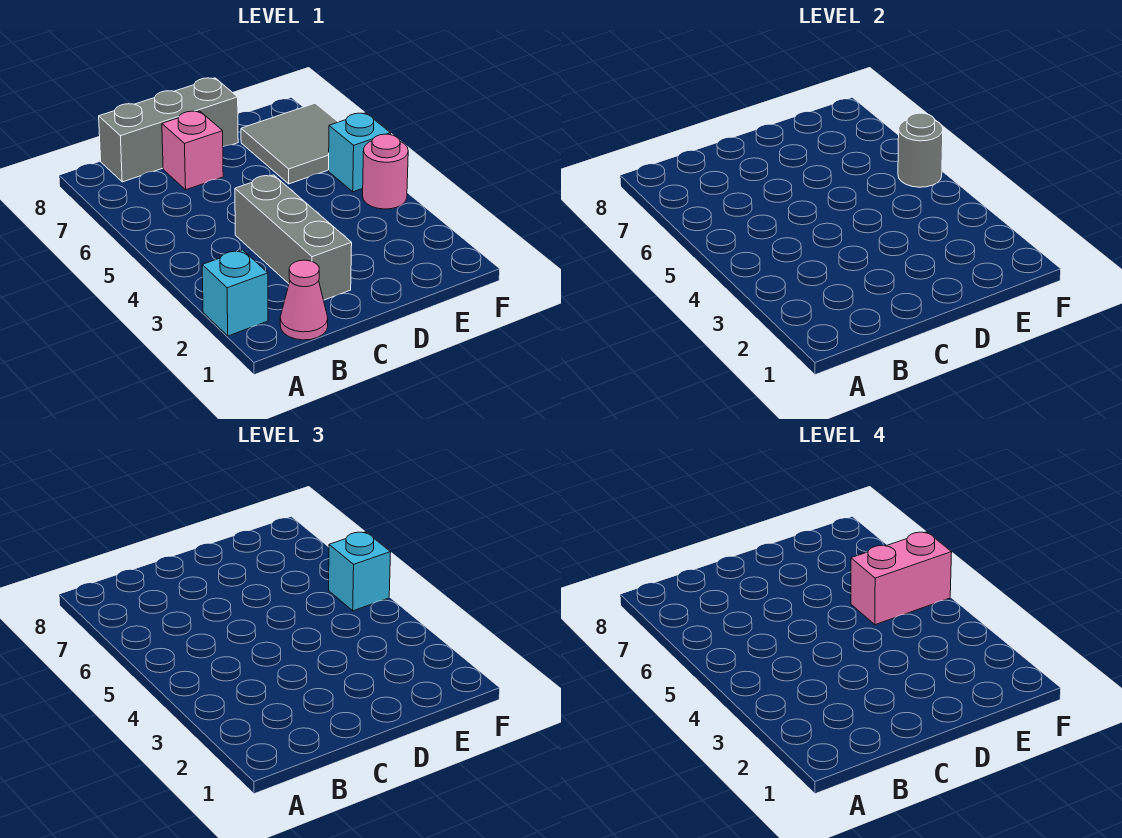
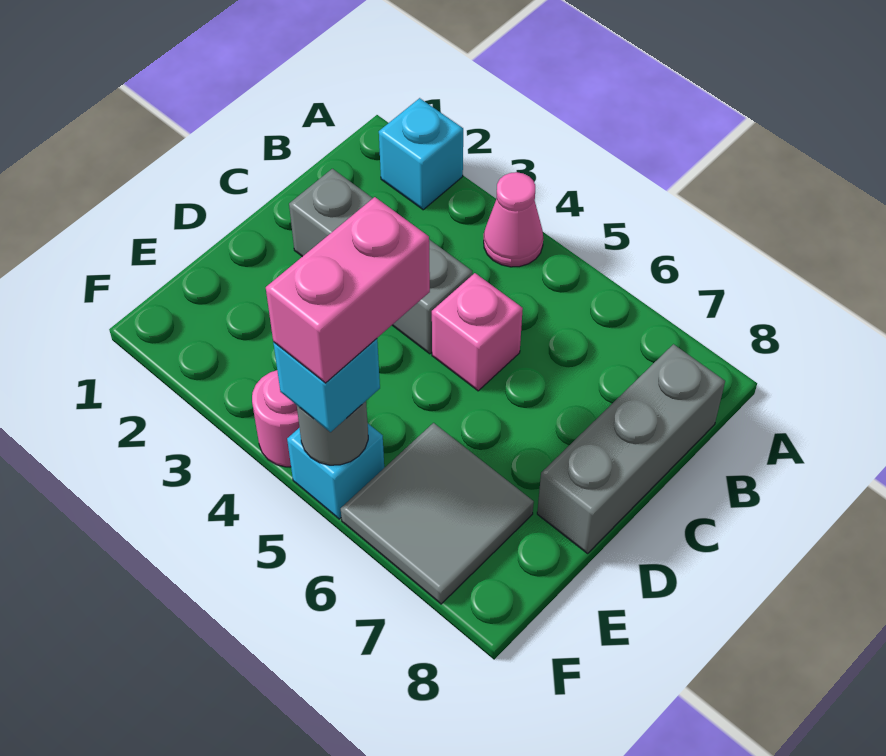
pink cone B1 level 1 -> pink cone A4 level 1
pink brick C7 level 1 -> pink brick C5 level 1

